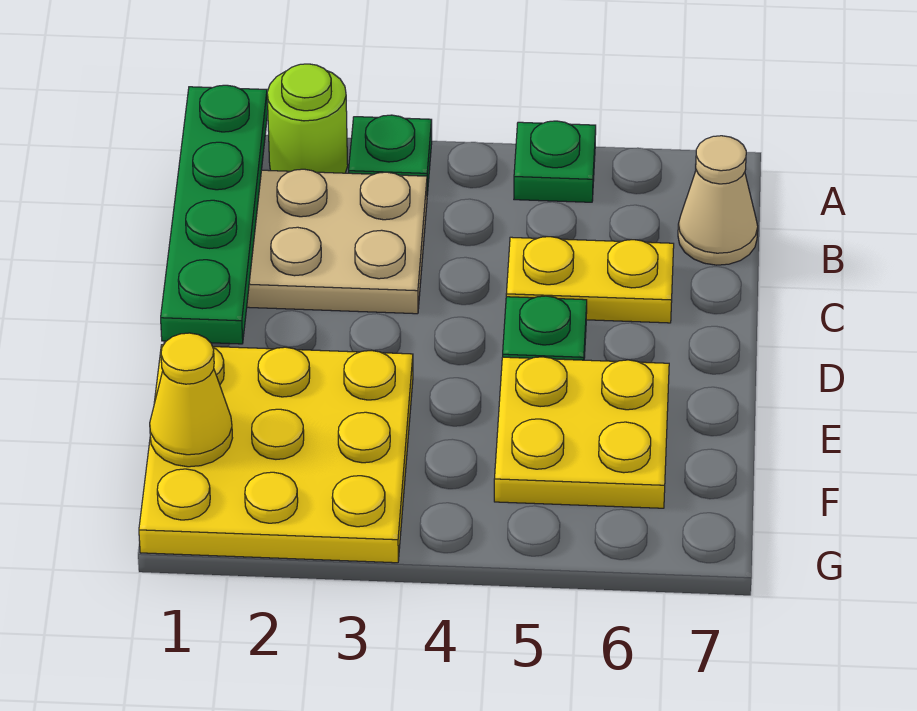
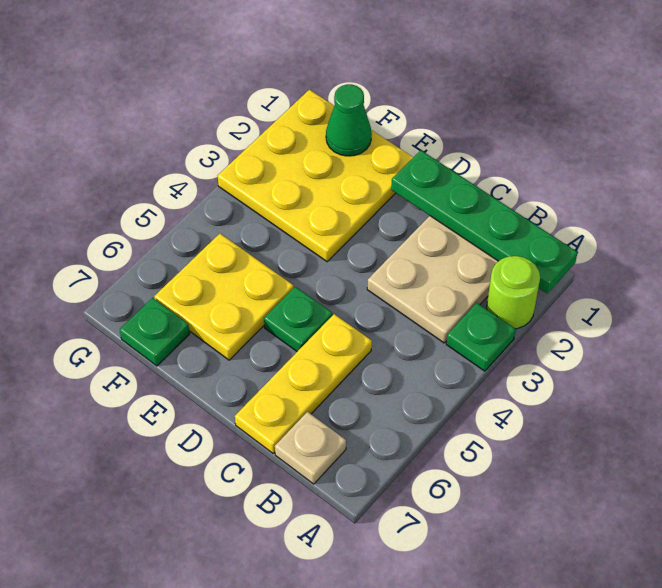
green plate A5 level 1 -> green plate F7 level 1
tan cone B7 level 1 -> tan plate B7 level 1
yellow plate C5:C6 level 1 -> yellow plate C5:C7 level 1
yellow cone F1 level 2 -> green cone F1 level 2

